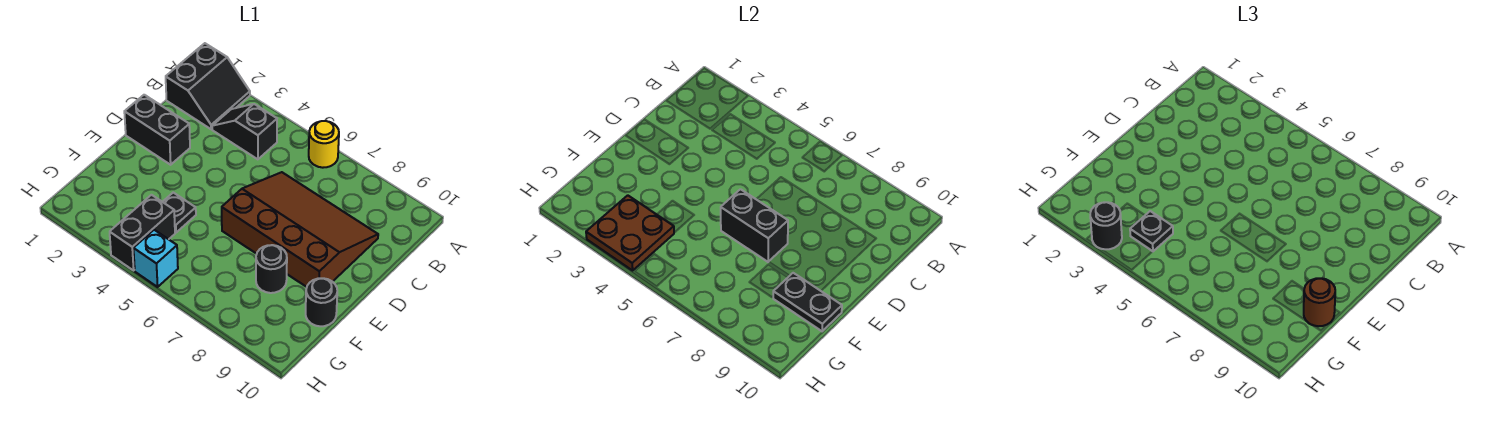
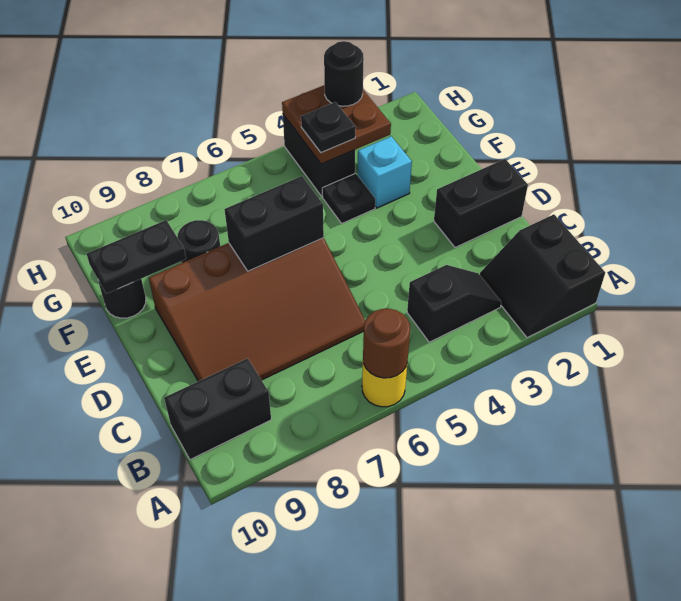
none -> black brick B9:B10 level 1
brown round brick F10 level 3 -> brown round brick A6 level 2
cyan brick H5 level 1 -> cyan brick F3 level 1

